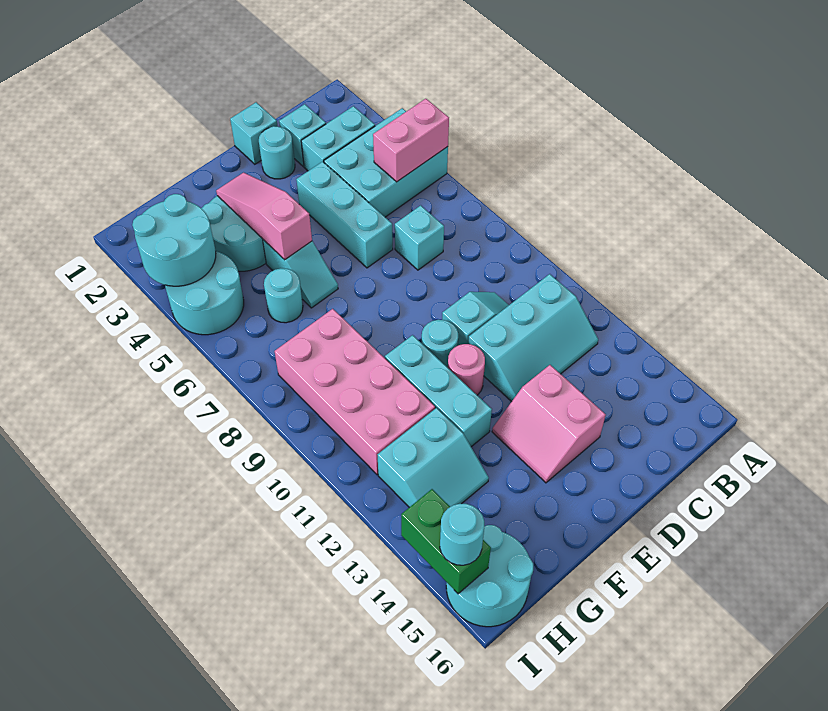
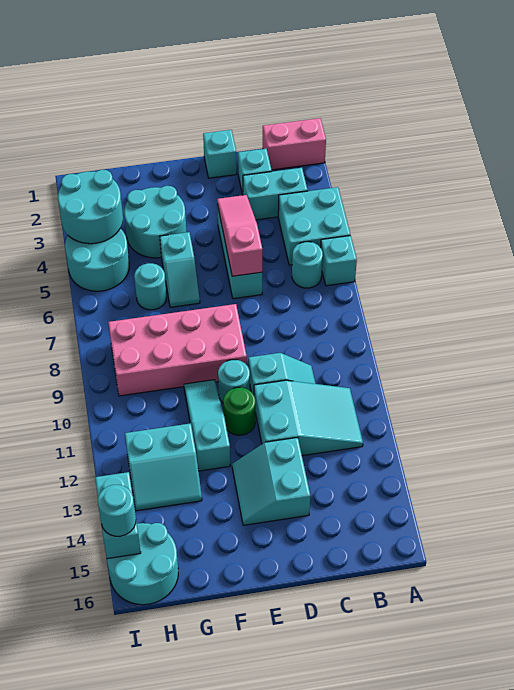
cyan brick A4:C5 level 1 -> cyan brick A4:B5 level 1
pink brick A5:B5 level 2 -> pink brick A1:B1 level 1
cyan slope B11:D12 level 1 top 11 -> cyan slope B11:D12 level 1 top D
cyan brick C7 level 1 -> cyan brick A6 level 1
cyan round brick D2 level 1 -> cyan round brick B6 level 1
pink slope D13:E14 level 1 top D -> cyan slope D13:E14 level 1 top D
pink round brick E11 level 1 -> green round brick E11 level 1
pink slope F3:F5 level 2 top 5 -> pink slope D4:D6 level 2 top 6
cyan brick F10:F12 level 1 -> cyan slope F10:F12 level 1 top 12
pink brick G8:H11 level 1 -> pink brick E8:H9 level 1
green brick I14:I15 level 2 -> cyan brick I14:I15 level 2

